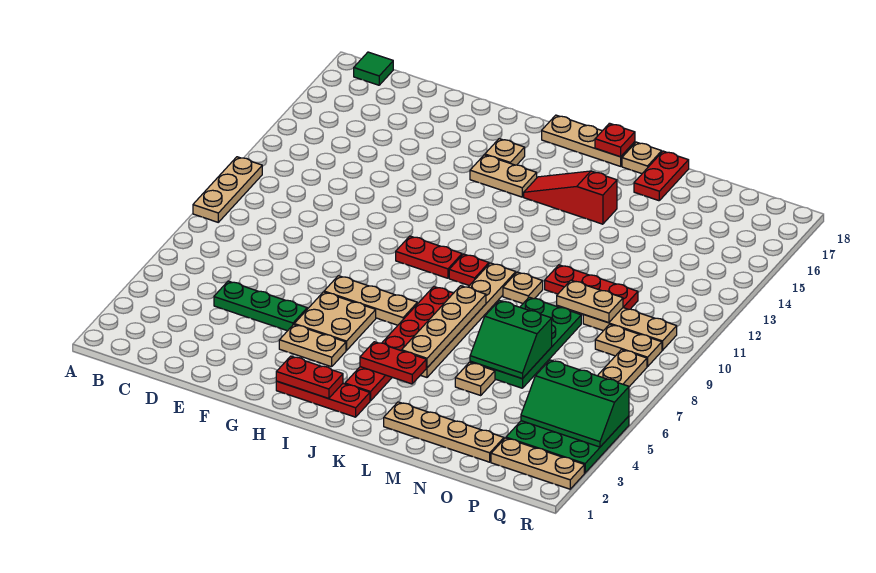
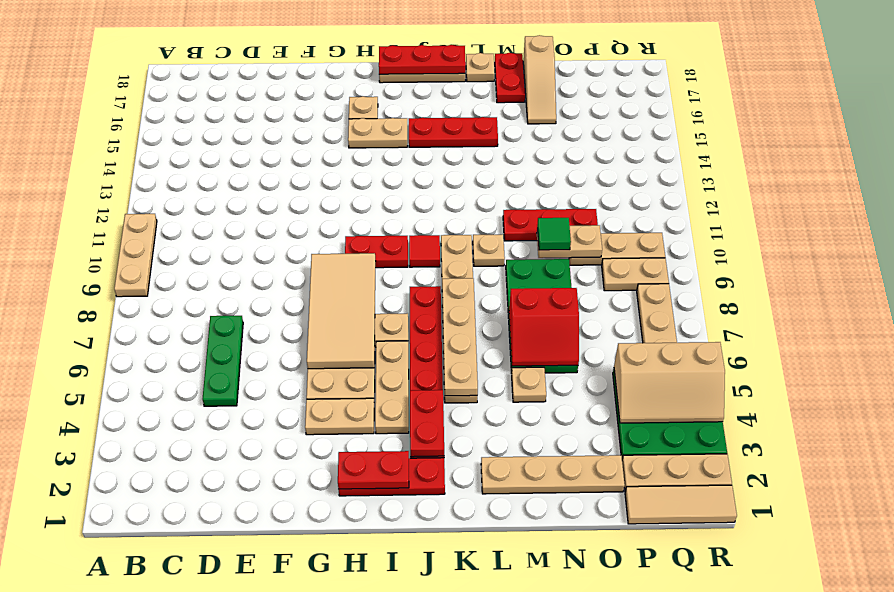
green tile B18 level 1 -> green tile N10 level 3
green plate D5:F5 level 1 -> green plate D5:D7 level 1
none -> tan tile G6:H9 level 2
none -> tan plate I4:I6 level 1
red plate J4:K4 level 2 -> red plate J3:J4 level 2
red plate J10 level 1 -> red tile J10 level 1
red slope J15:L15 level 1 top L -> red plate J15:L15 level 1
red plate K18 level 2 -> red plate I18:K18 level 2
green slope M6:N7 level 2 top 7 -> red slope M6:N7 level 2 top 7
none -> tan slope N16:N18 level 1 top 18
none -> tan tile P1:R1 level 1
green slope P4:R5 level 2 top 5 -> tan slope P4:R5 level 2 top 5

